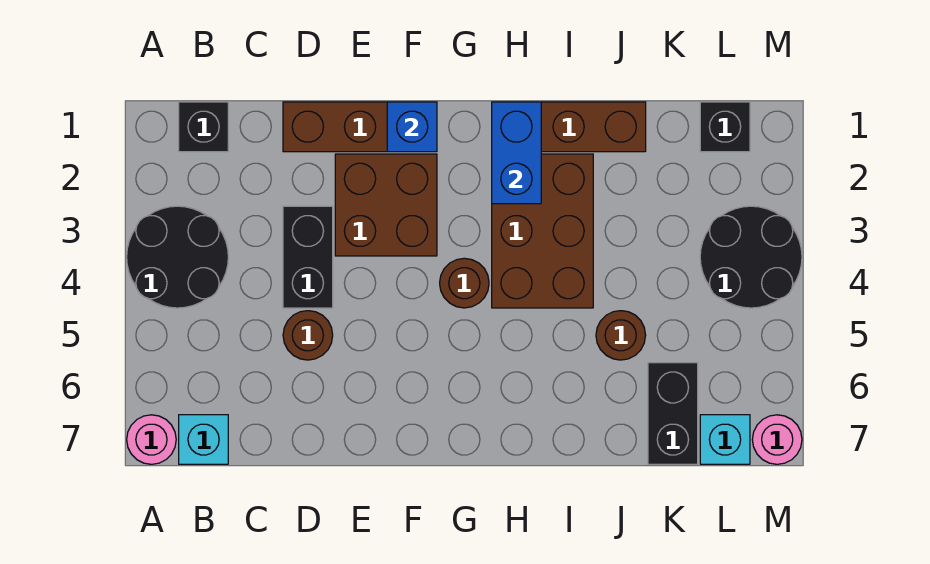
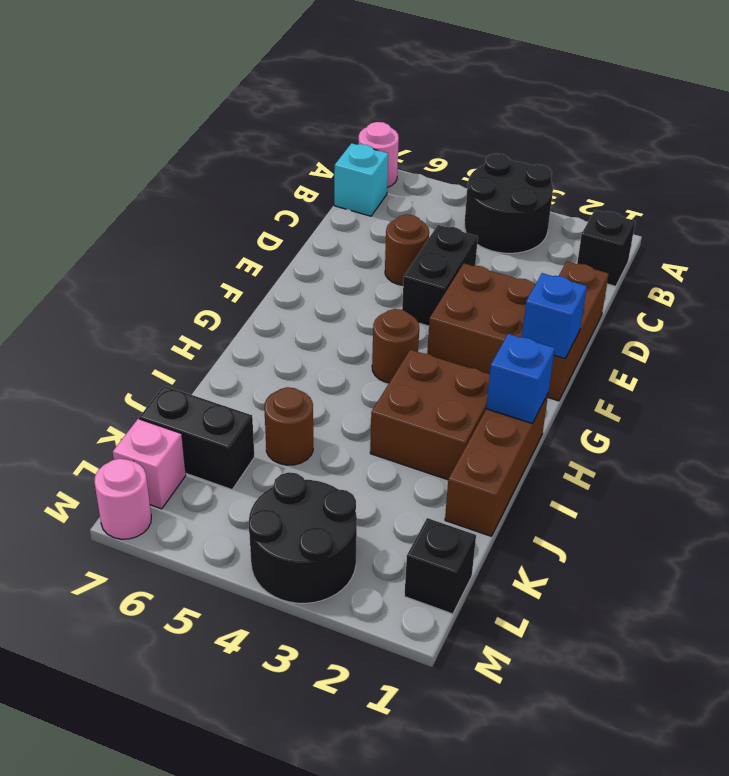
black brick D3:D4 level 1 -> black brick D4:E4 level 1
blue brick H1:H2 level 2 -> blue brick H1 level 2
brown brick H2:I4 level 1 -> brown brick H2:I3 level 1
cyan brick L7 level 1 -> pink brick L7 level 1

